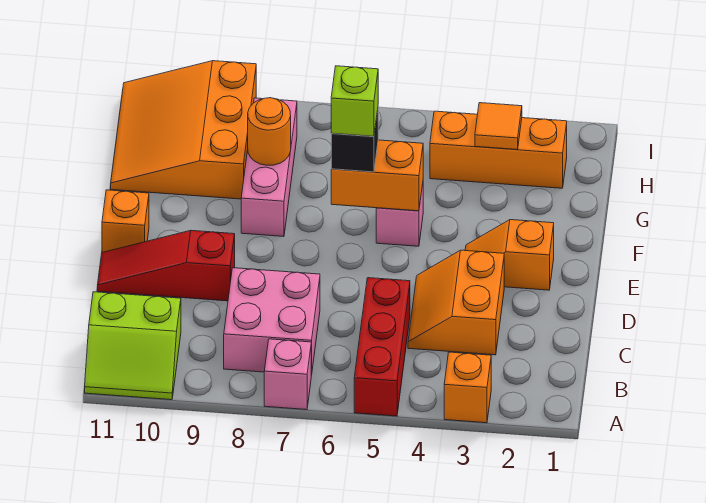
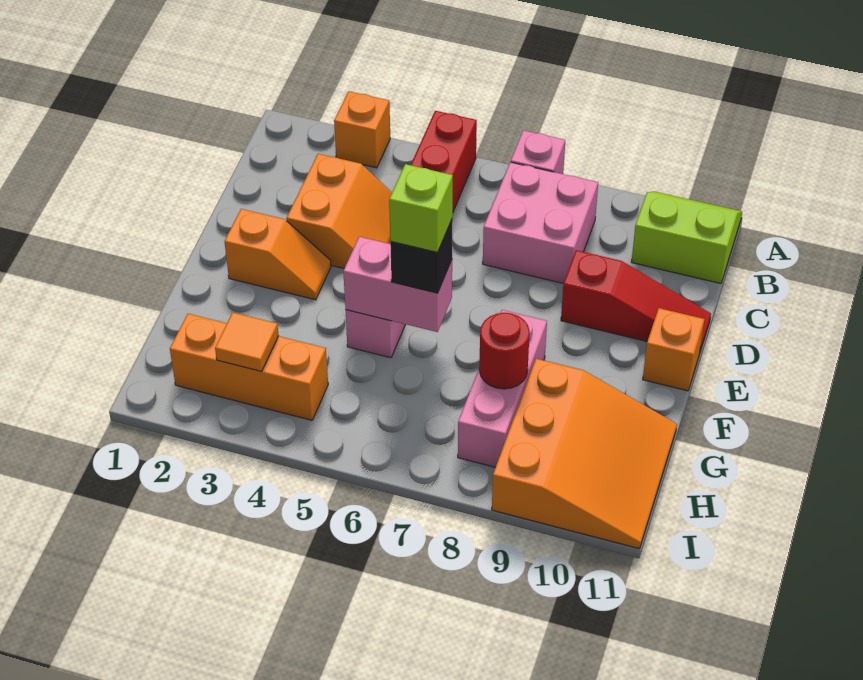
orange brick F5:F6 level 2 -> pink brick F5:F6 level 2
orange round brick G8 level 2 -> red round brick G8 level 2

